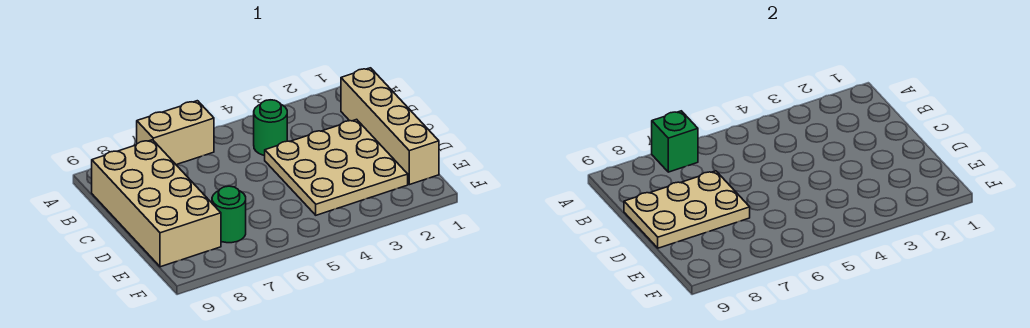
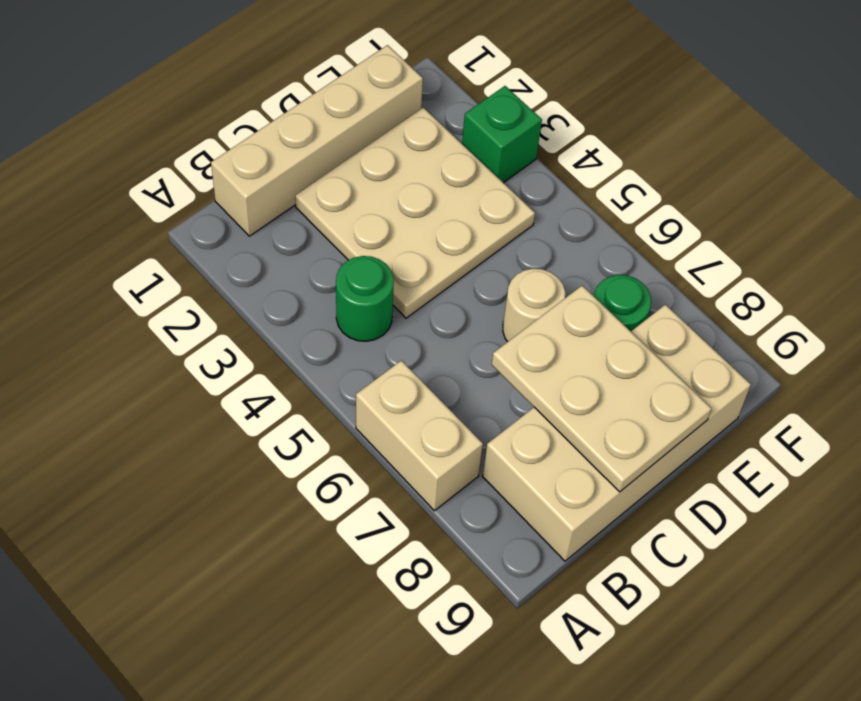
green brick A7 level 2 -> green brick F3 level 1
none -> tan round brick D6 level 1

